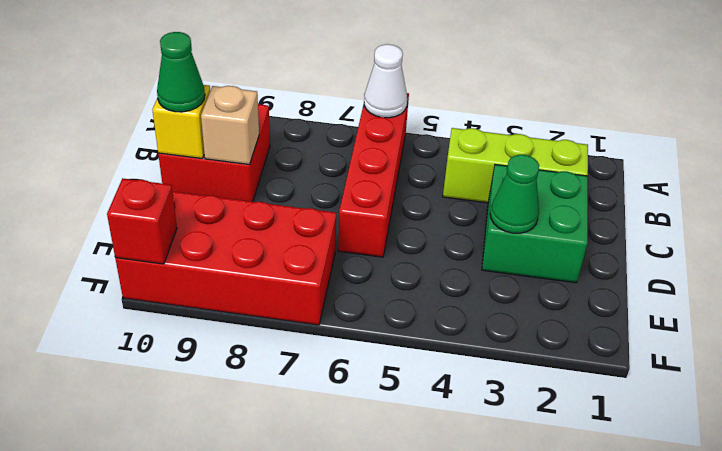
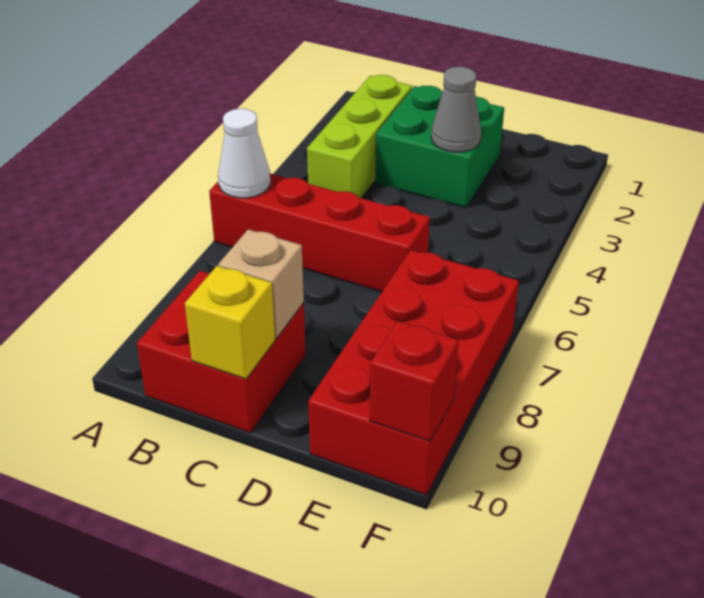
green cone C10 level 3 -> none
green cone D3 level 2 -> grey cone D3 level 2

